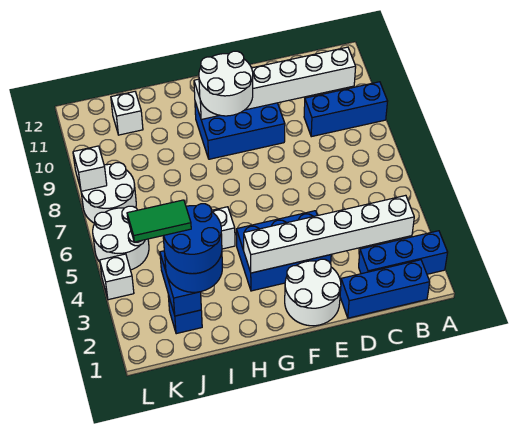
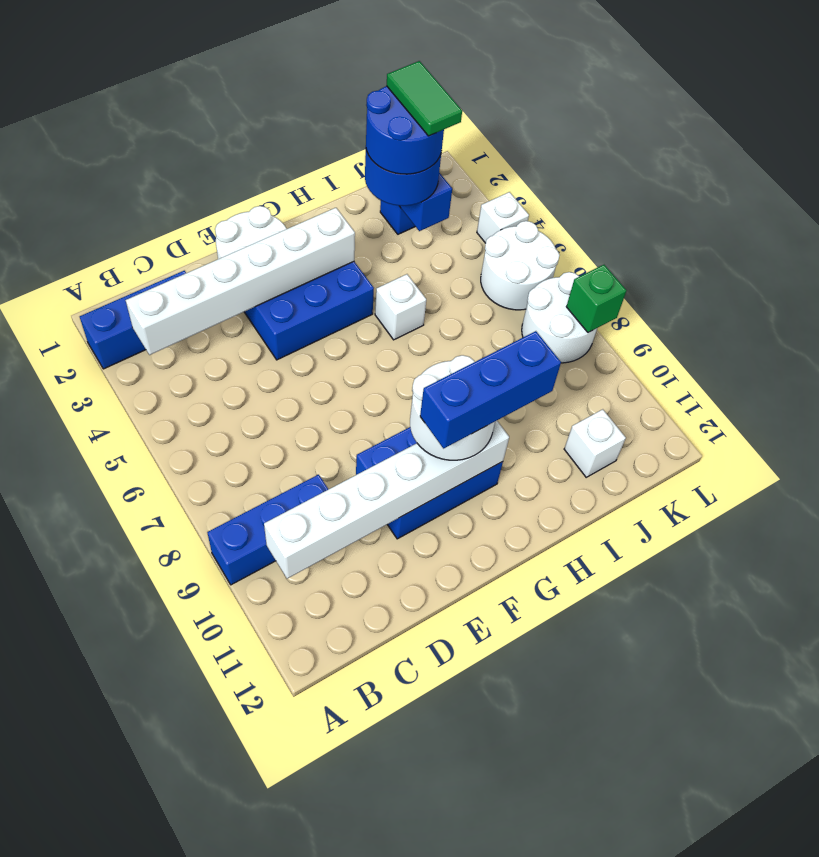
blue brick B1:D1 level 1 -> blue brick F10:H10 level 4
green tile J3:K3 level 5 -> green tile J2:J3 level 5
white brick L8 level 2 -> green brick L8 level 2

